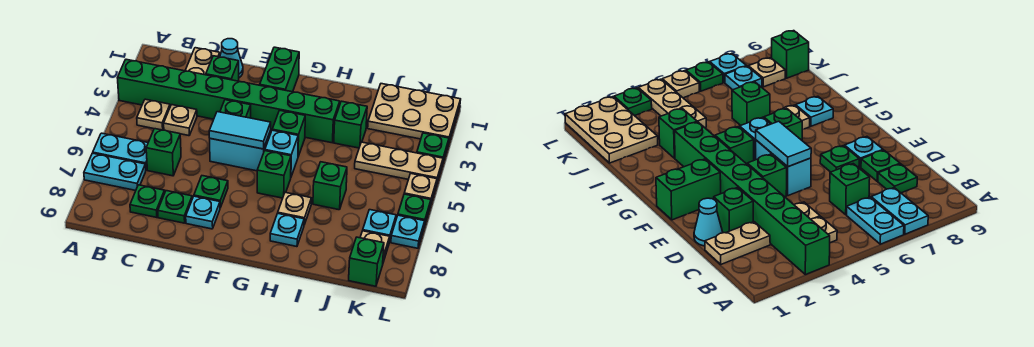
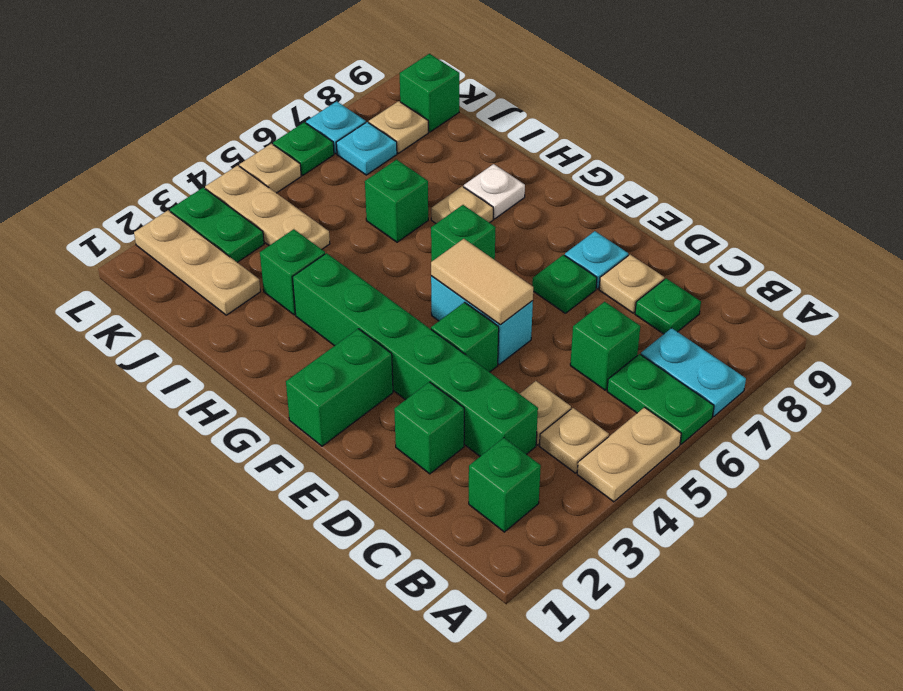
green brick A3:H3 level 1 -> green brick C3:H3 level 1
cyan plate A6:B6 level 1 -> green plate A6:B6 level 1
tan plate C1:C2 level 1 -> tan plate A4:A5 level 1
cyan cone D1 level 1 -> none
green plate D8 level 1 -> tan plate D8 level 1
cyan tile E5:F5 level 2 -> tan tile E5:F5 level 2
green brick G4 level 1 -> green brick B2 level 1
cyan brick G5 level 1 -> none
cyan plate H8 level 1 -> white plate H8 level 1
tan plate J1:L2 level 1 -> tan plate J2:L2 level 1
green plate L3 level 1 -> green plate K3:L3 level 1

